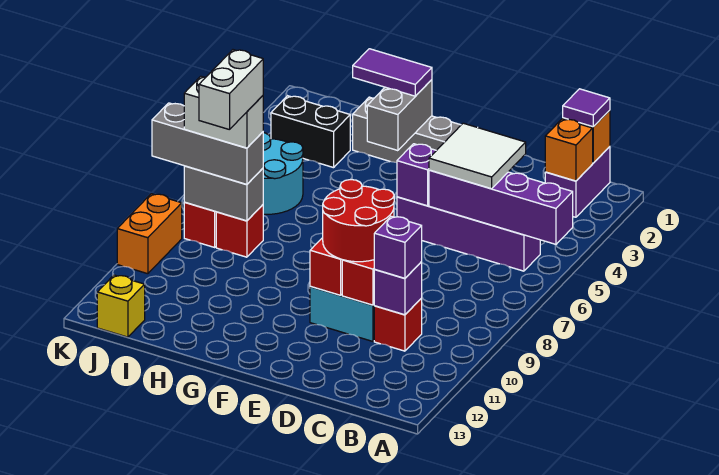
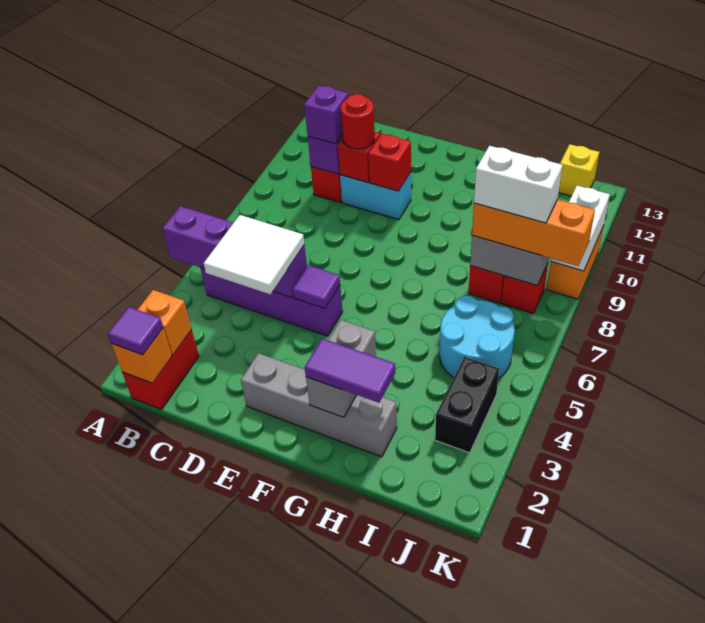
purple brick B1:B2 level 1 -> red brick B1:B2 level 1
red round brick D9:E10 level 3 -> red round brick D10 level 3
purple brick E5 level 2 -> purple tile E5 level 2
black brick I3:J3 level 1 -> black brick J3:J4 level 1
grey brick I8:K8 level 3 -> orange brick I8:K8 level 3
white brick I8:I9 level 5 -> white brick K9:K10 level 2

